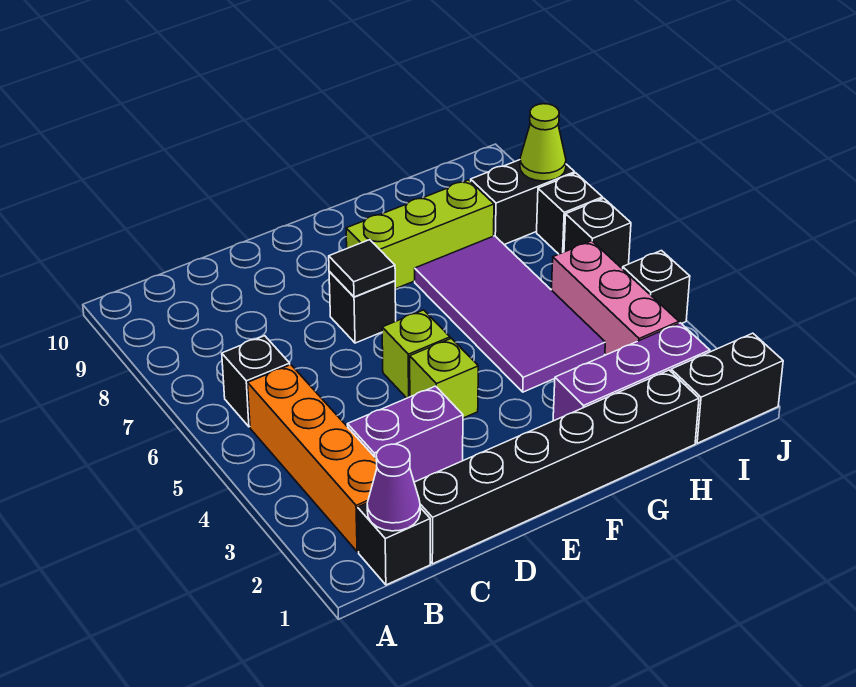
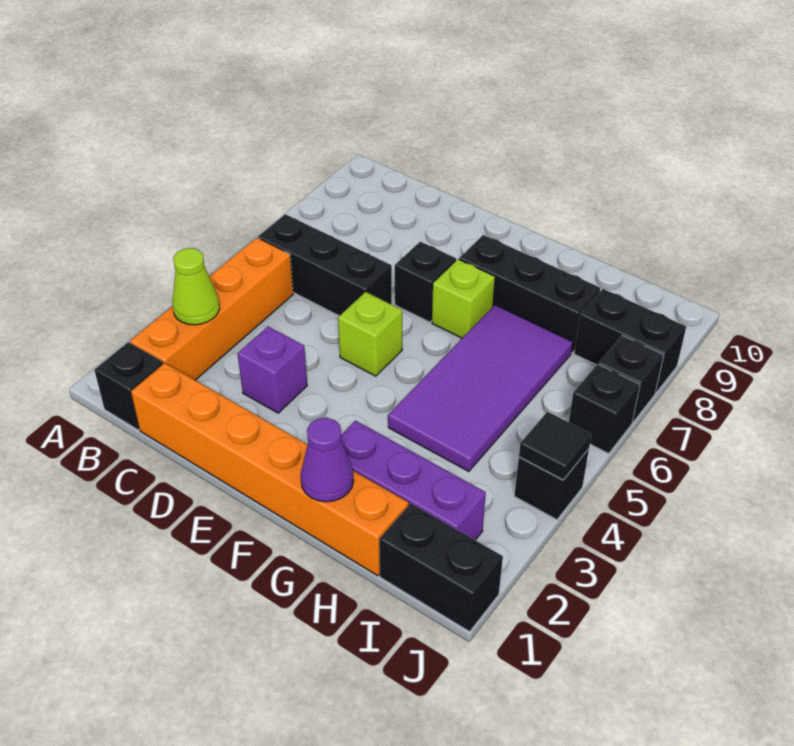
purple cone B1 level 2 -> purple cone G1 level 2
black brick B6 level 1 -> black brick B6:D6 level 1
black brick C1:H1 level 1 -> orange brick C1:H1 level 1
purple brick C3:D3 level 1 -> purple brick D3 level 1
lime brick E4 level 1 -> lime brick F7 level 1
black tile E7 level 2 -> black tile J4 level 2
lime brick F8:H8 level 1 -> black brick F8:H8 level 1
pink brick I3:I5 level 1 -> none
lime cone J8 level 2 -> lime cone B3 level 2

